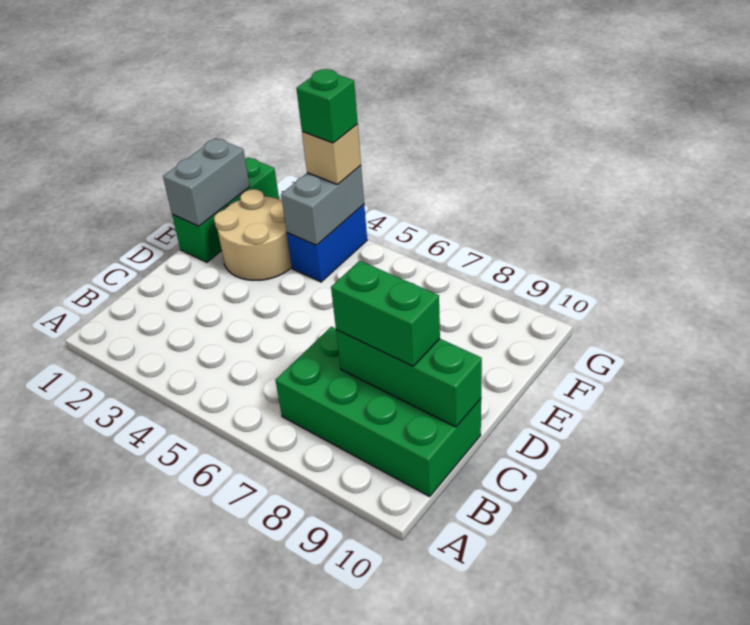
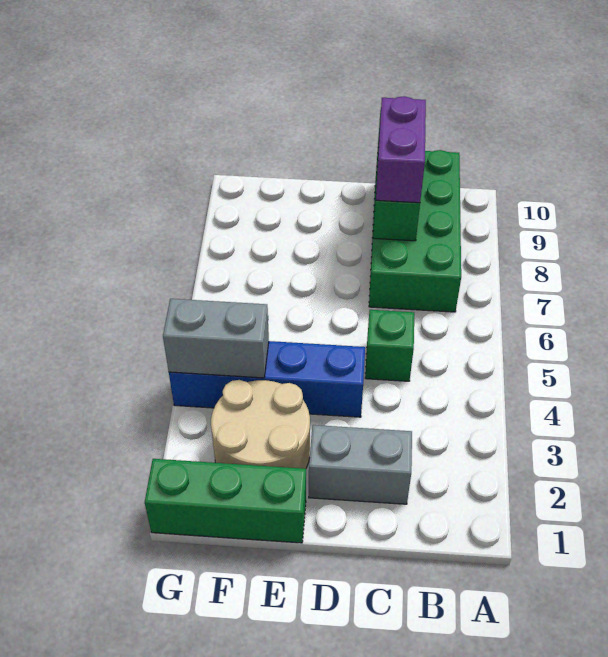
green brick C8:C9 level 3 -> purple brick C8:C9 level 3
grey brick E1:F1 level 2 -> grey brick C2:D2 level 1
blue brick F4:G4 level 1 -> blue brick D4:G4 level 1
tan brick G4 level 3 -> none
green brick G4 level 4 -> green brick C5 level 1

